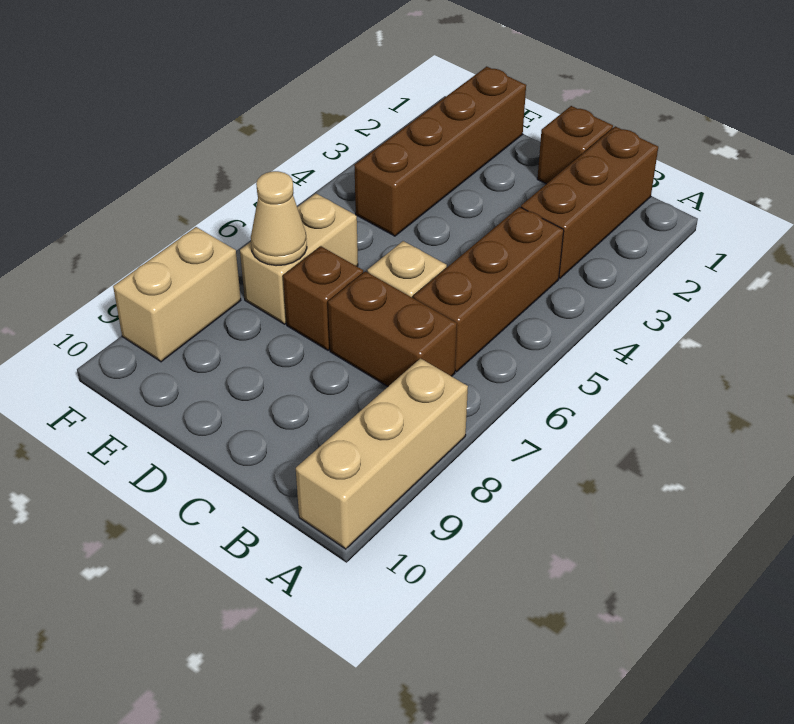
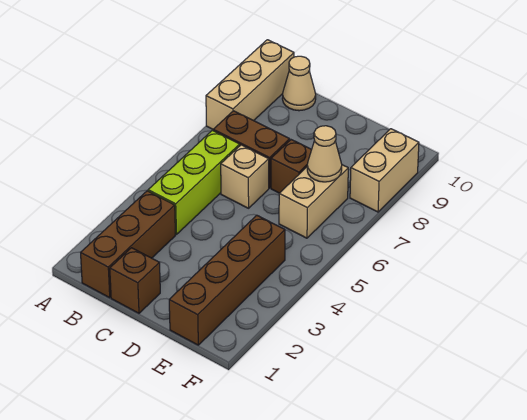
brown brick B4:B6 level 1 -> lime brick B4:B6 level 1
none -> tan cone B10 level 1

